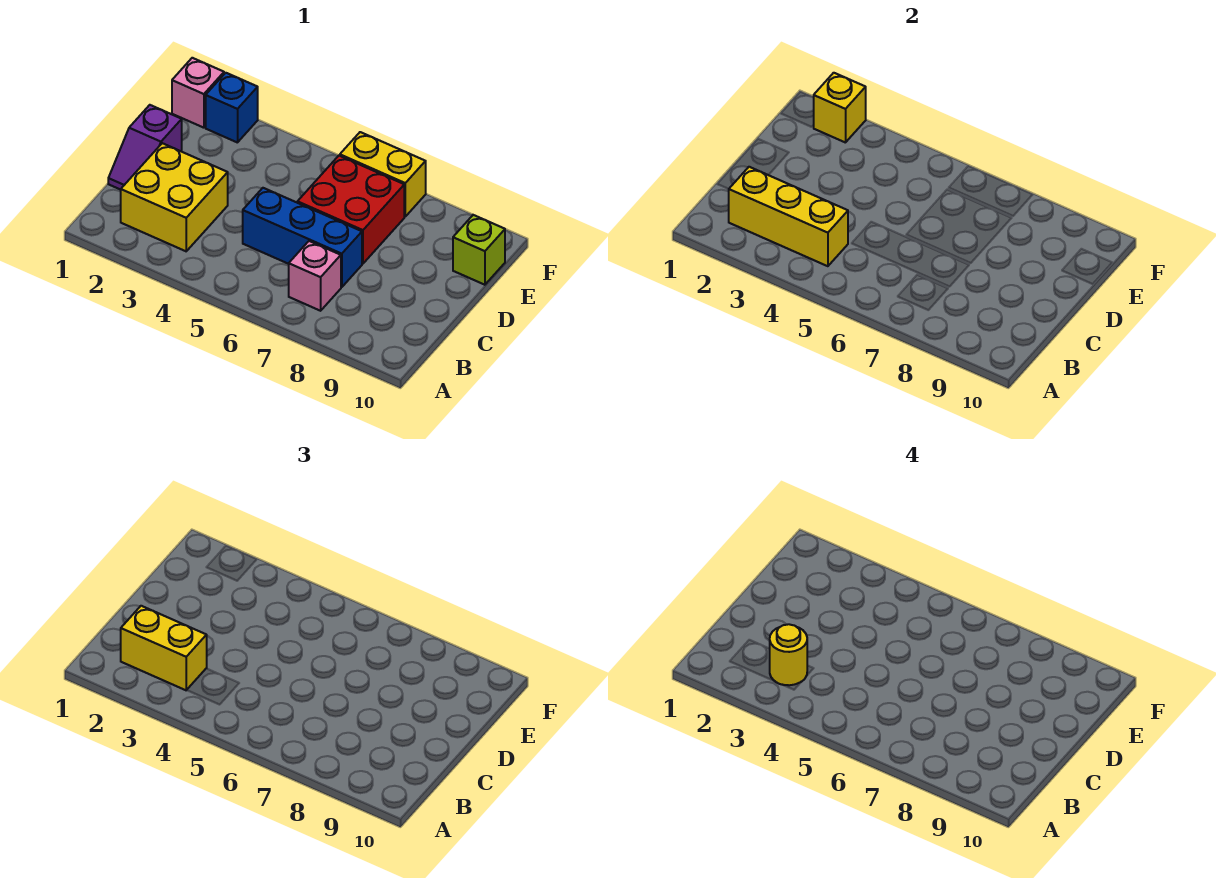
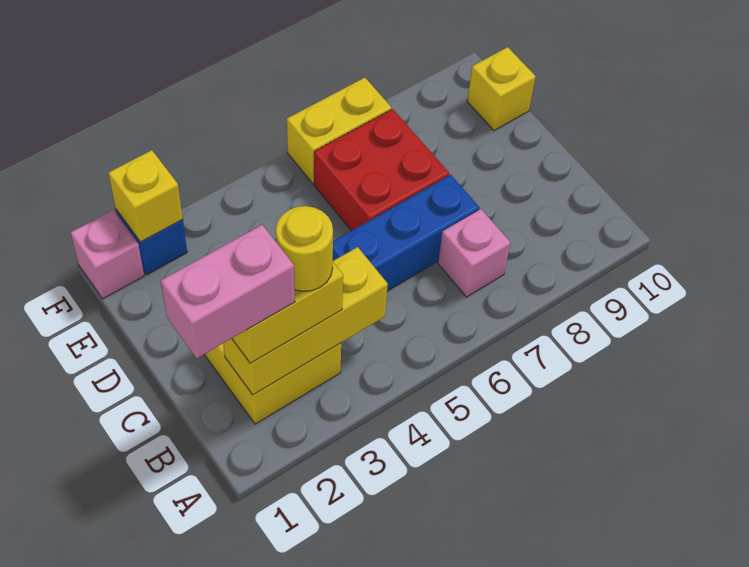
none -> pink brick B1:B2 level 4
purple slope C1:D1 level 1 top D -> none
lime brick E10 level 1 -> yellow brick E10 level 1

